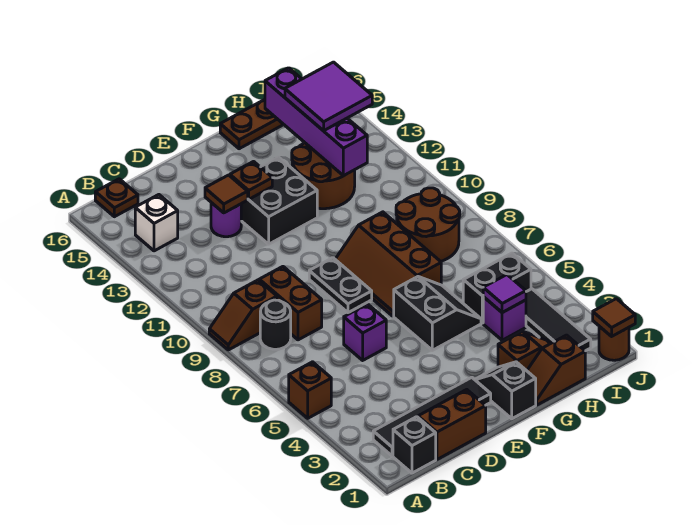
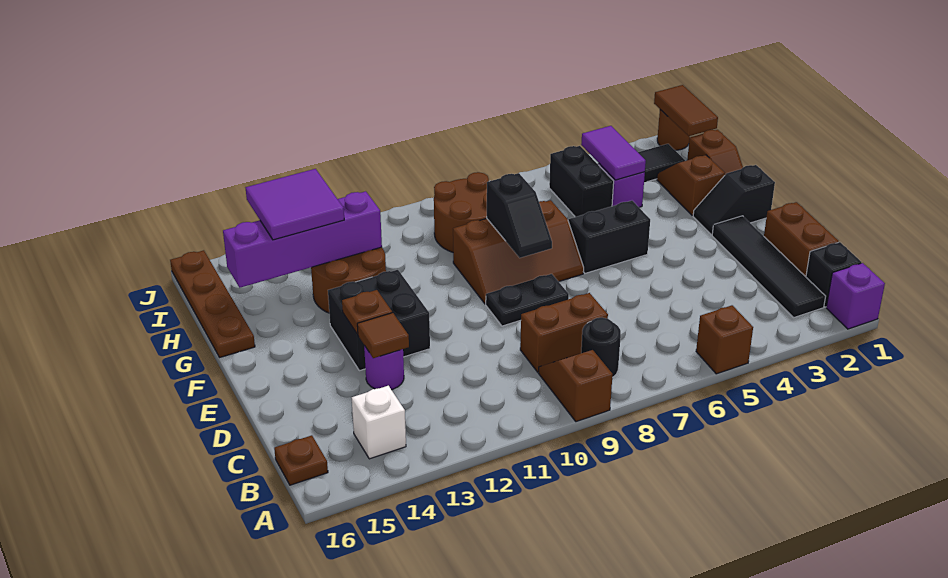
brown slope A9:B9 level 1 top B -> brown slope A9:B9 level 1 top A
purple brick D6 level 1 -> purple brick A1 level 1
none -> black slope F8:G8 level 2 top G
purple tile H4 level 2 -> purple tile H4:I4 level 2
brown tile J1 level 2 -> brown tile I1:J1 level 2

